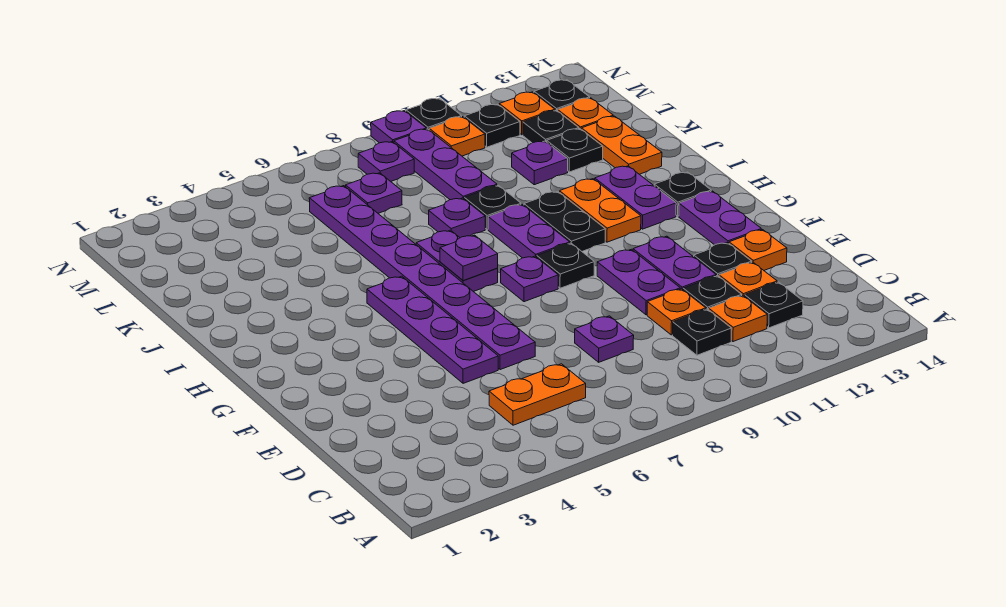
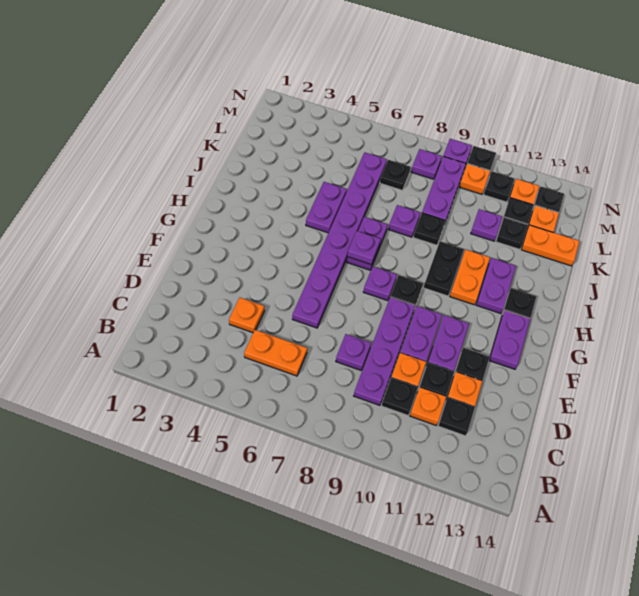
purple plate E5:H5 level 1 -> purple plate C9:F9 level 1
orange plate E13 level 1 -> orange plate D4 level 1
purple plate H9:I9 level 1 -> purple plate I5:J5 level 1
orange plate J13:K13 level 1 -> orange plate K13:K14 level 1
purple plate L7 level 1 -> black plate L7 level 1

